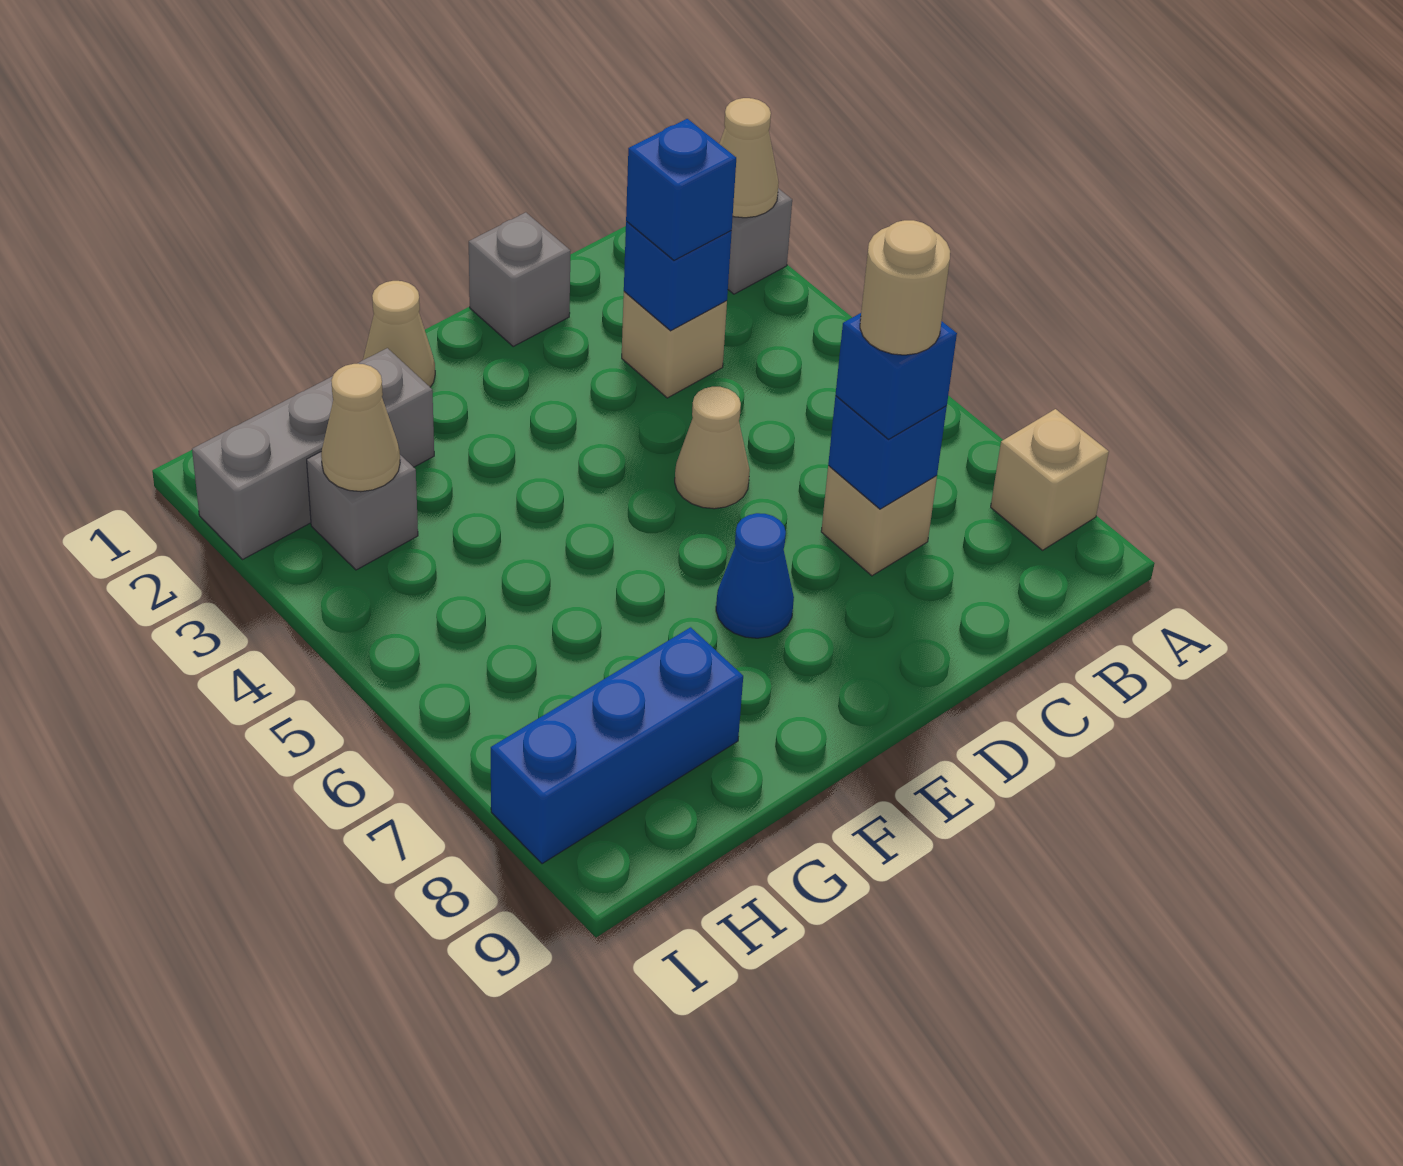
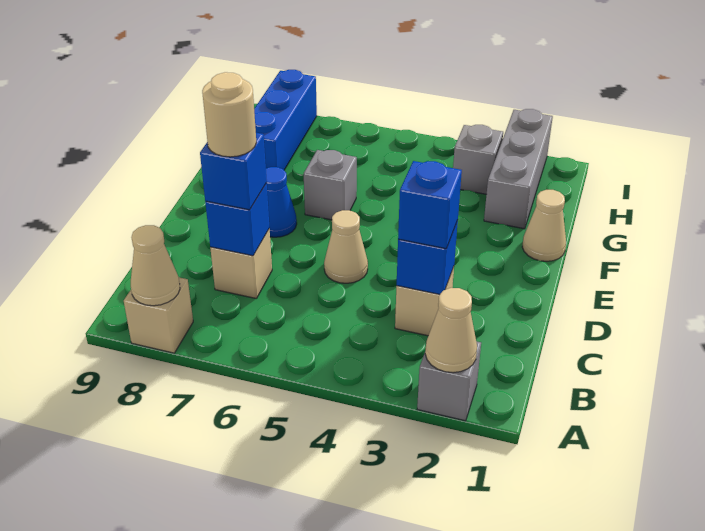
grey brick D1 level 1 -> grey brick F6 level 1
tan cone H3 level 2 -> tan cone A8 level 2

